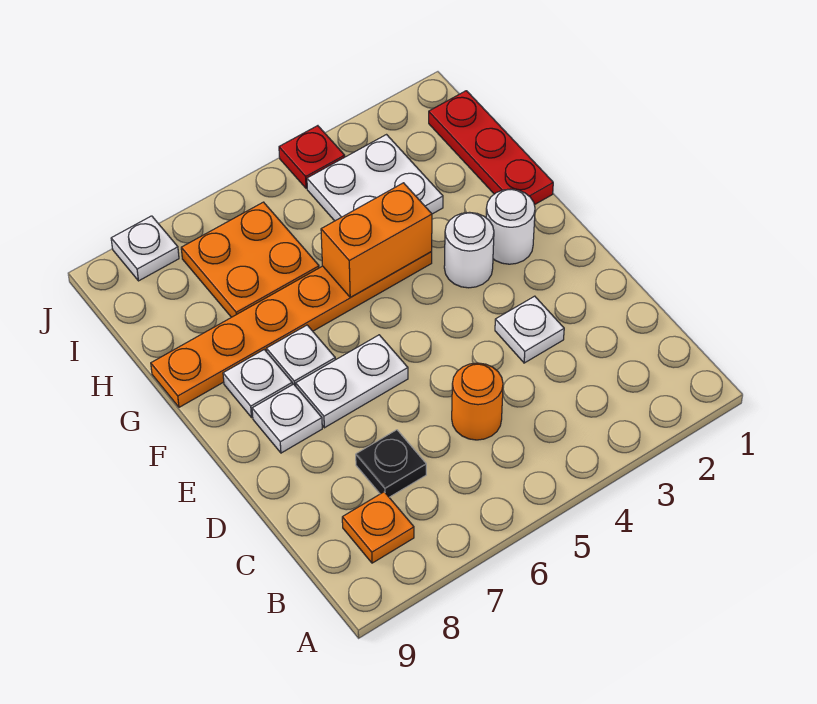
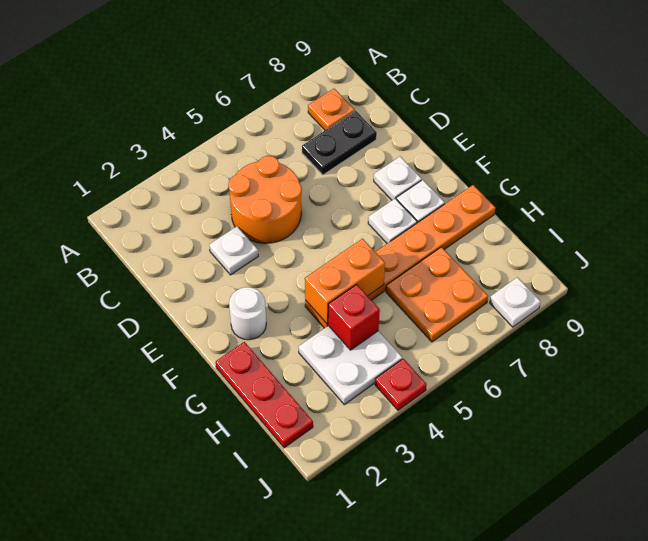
orange round brick C5 level 1 -> orange round brick C4:D5 level 1
black plate C7 level 1 -> black plate C7:C8 level 1
white plate E6:E7 level 1 -> none
white round brick F3 level 1 -> none
none -> red brick H4 level 2

